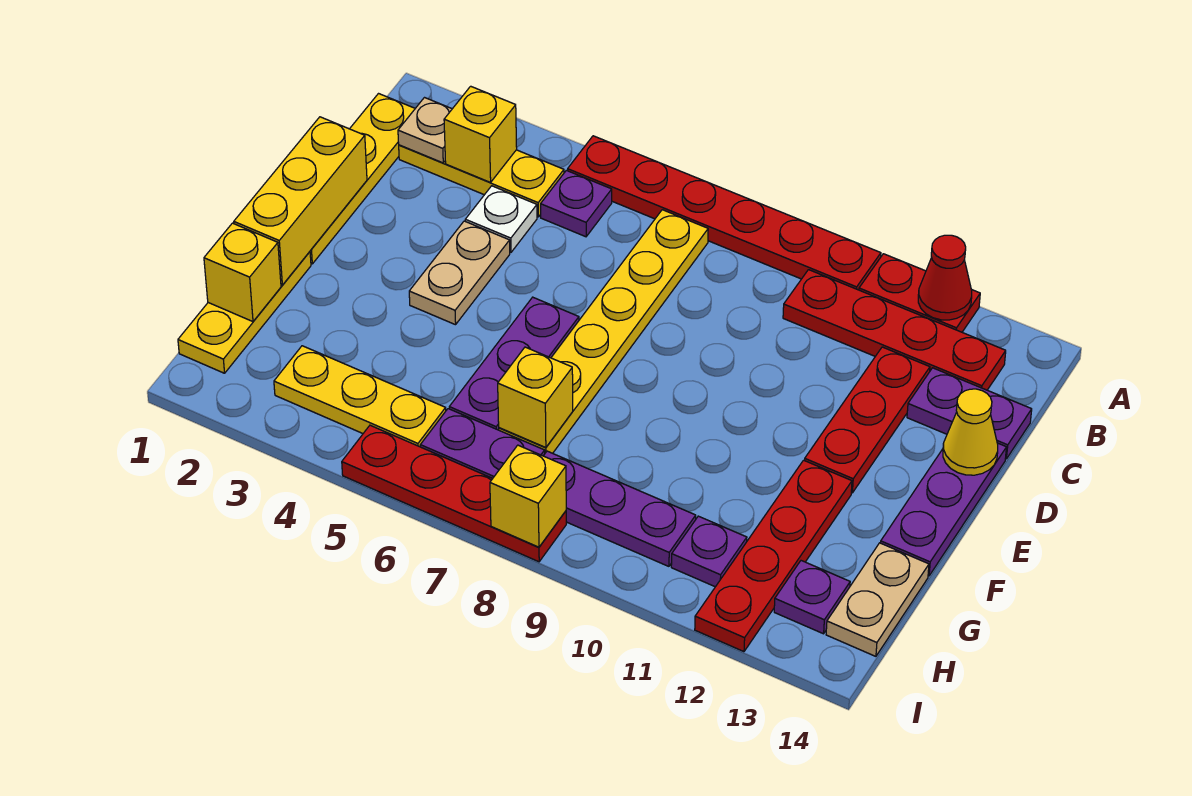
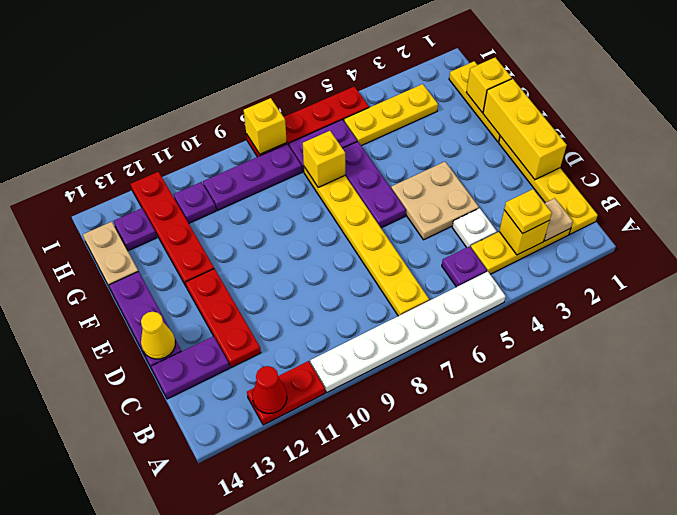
red plate A5:A10 level 1 -> white plate A5:A10 level 1
none -> yellow plate B3 level 3
red plate B10:B13 level 1 -> none
tan plate D4:E4 level 1 -> tan plate D4:E5 level 1

